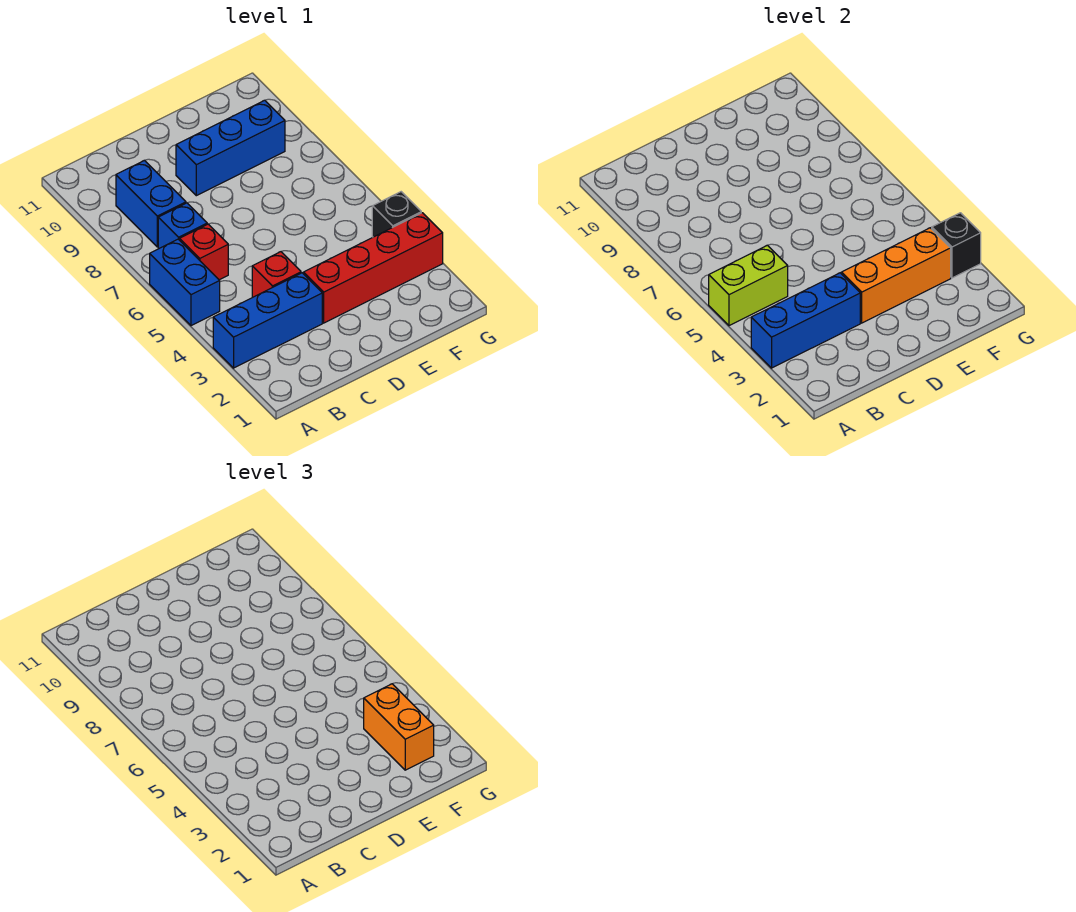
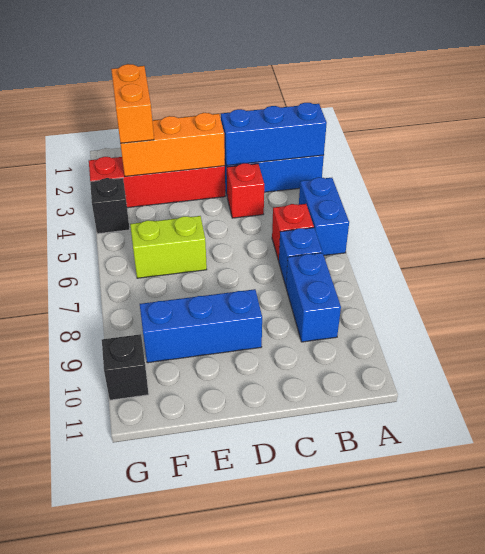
lime brick A5:B5 level 2 -> lime brick E6:F6 level 1
black brick G3 level 2 -> black brick G10 level 1

